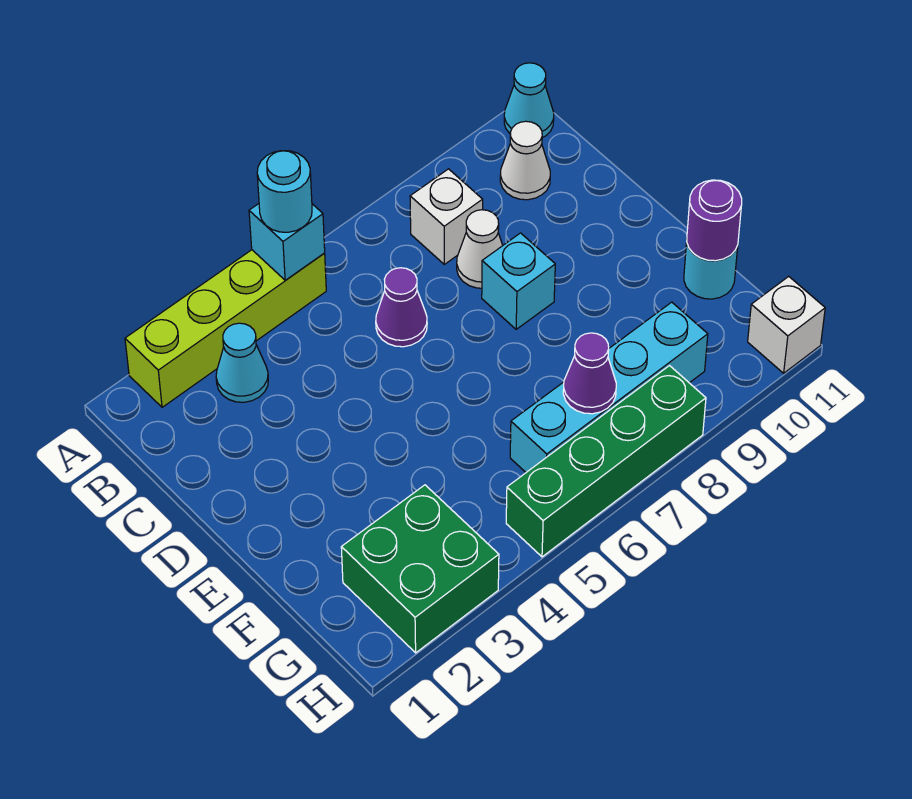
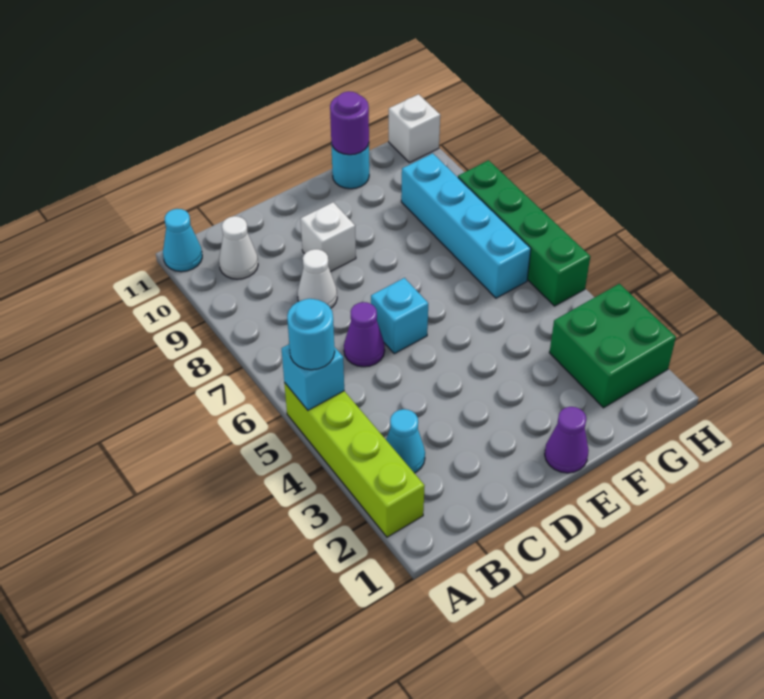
white brick B8 level 1 -> white brick D9 level 1
cyan brick D8 level 1 -> cyan brick D6 level 1
purple cone G7 level 2 -> purple cone E1 level 1

